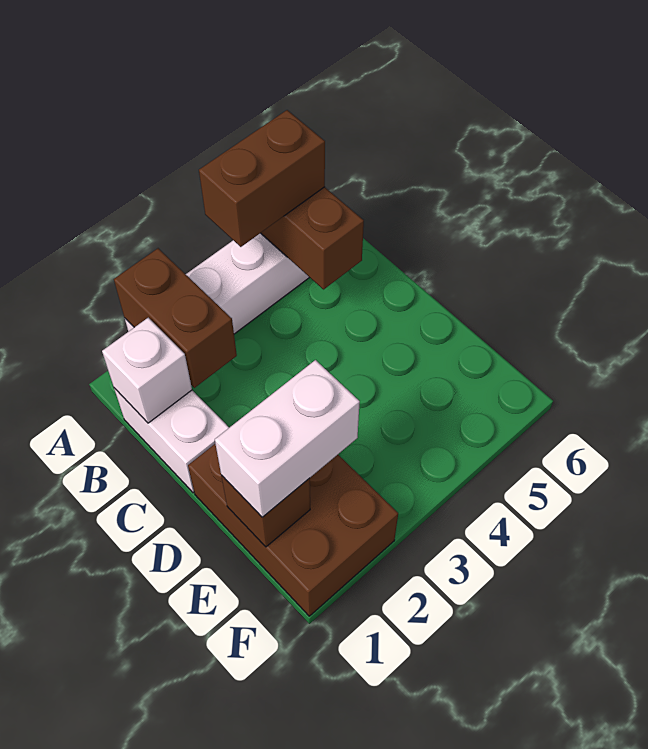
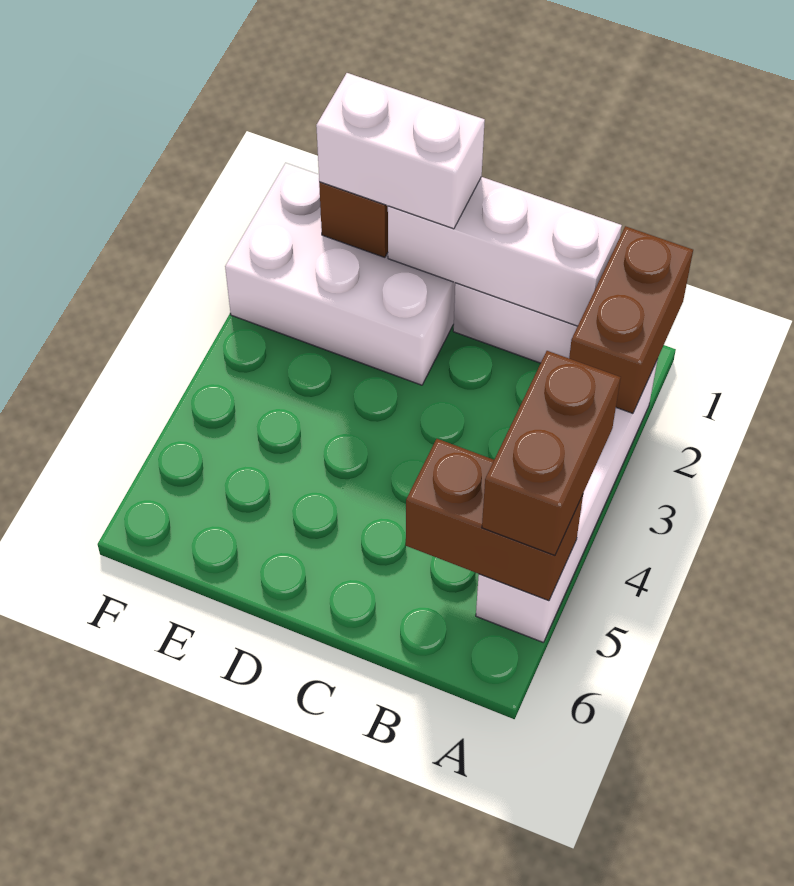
brown brick A2:B2 level 2 -> brown brick A1:A2 level 2
white brick B1 level 2 -> white brick B1:D1 level 2
brown brick D1:F2 level 1 -> white brick D1:F2 level 1
white brick E1:E2 level 3 -> white brick D1:E1 level 3

